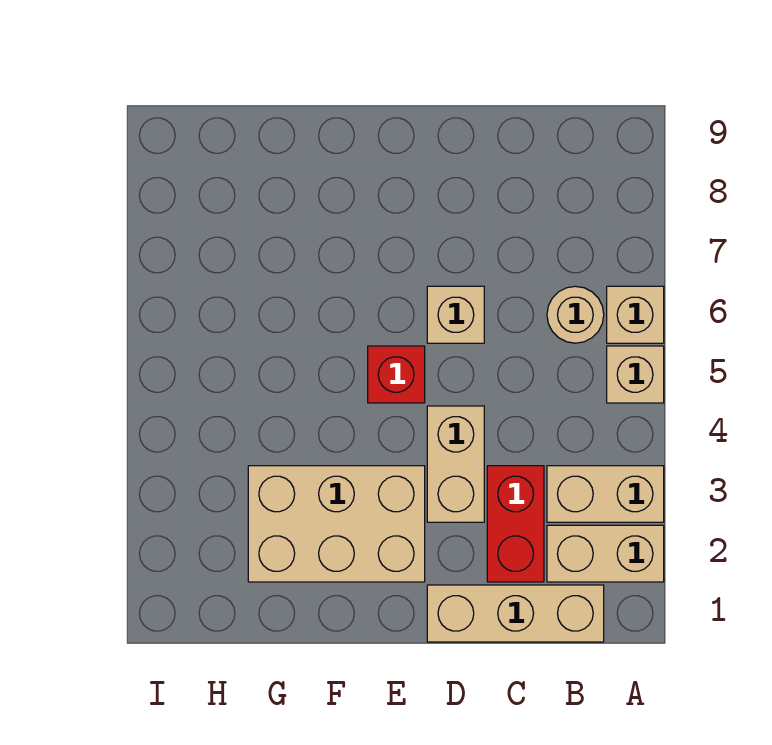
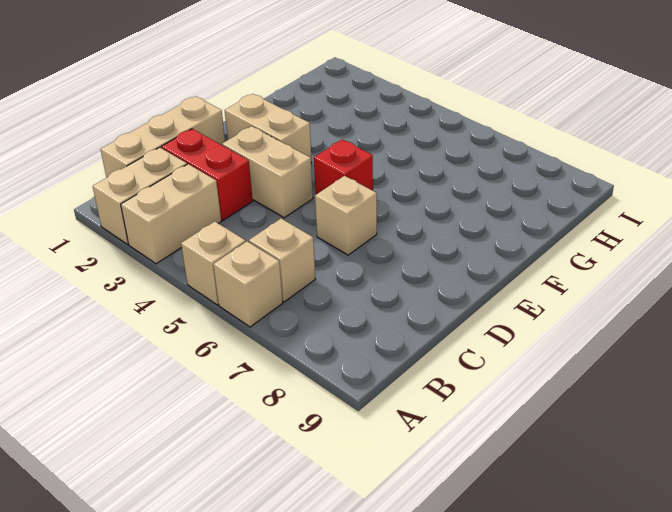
tan round brick B6 level 1 -> tan brick B6 level 1
tan brick E2:G3 level 1 -> tan brick E2:E3 level 1

